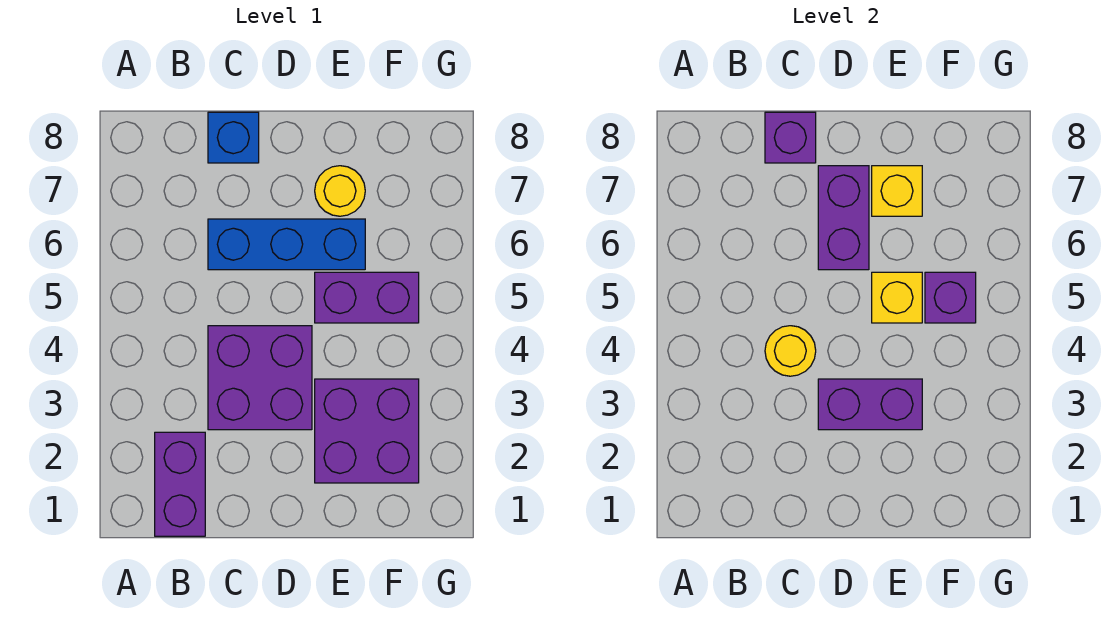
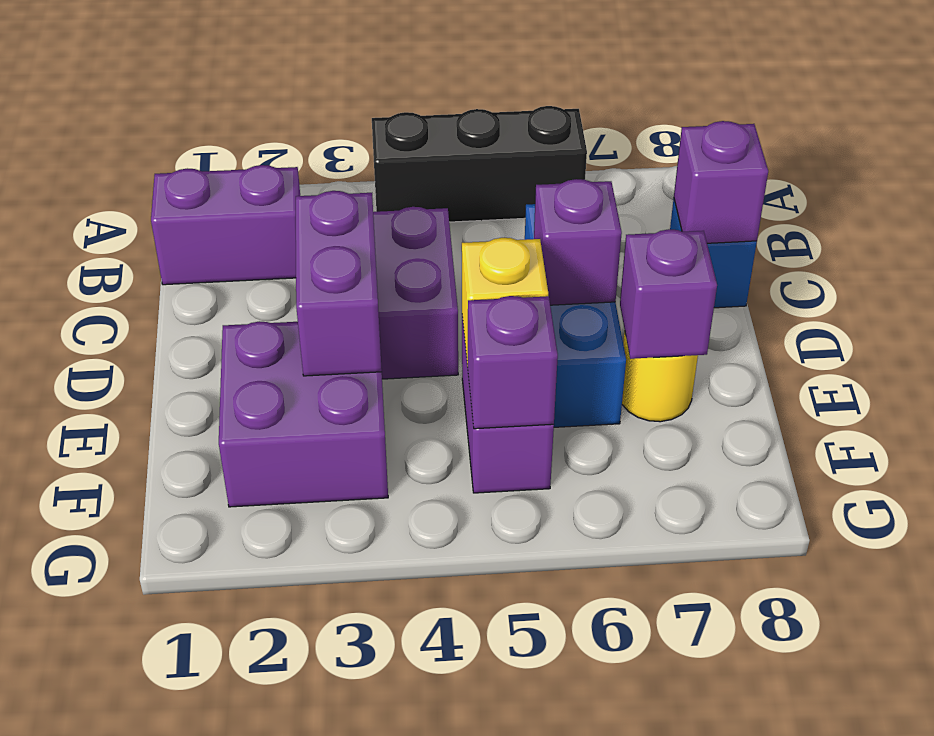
none -> black brick A4:A6 level 1
yellow round brick C4 level 2 -> none
purple brick D6:D7 level 2 -> purple brick D6 level 2
yellow brick E7 level 2 -> purple brick E7 level 2

